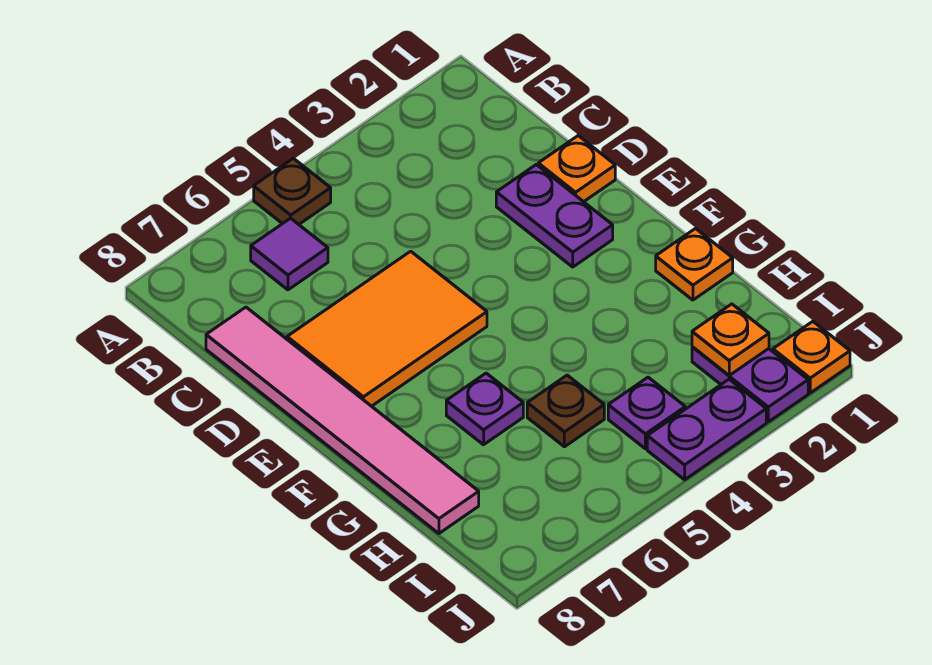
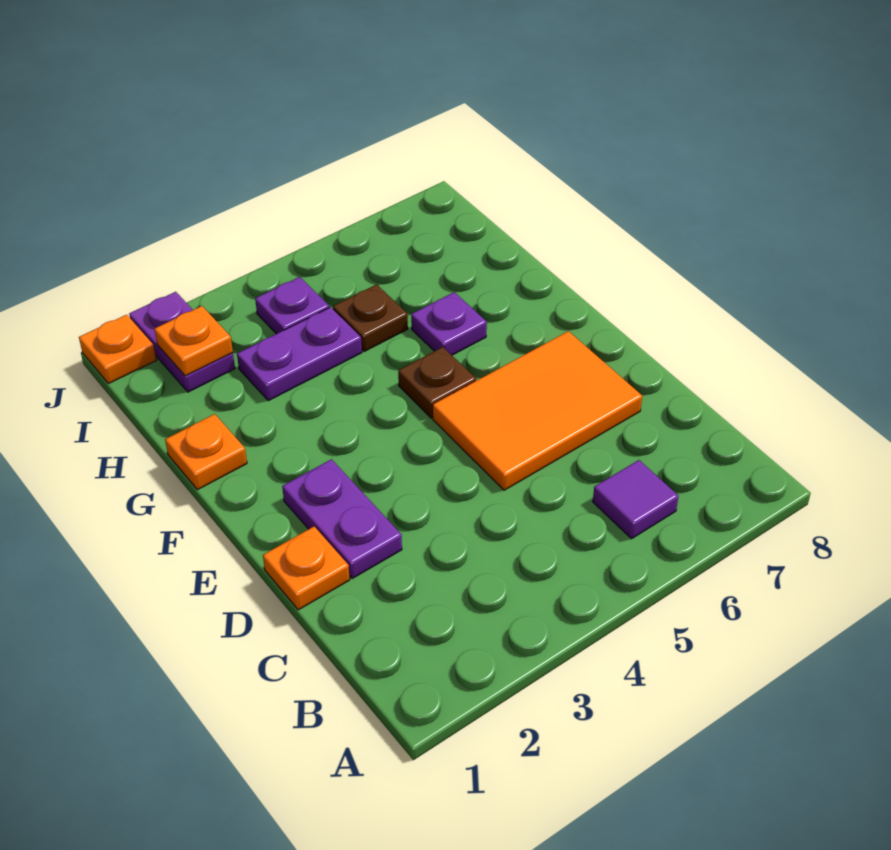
brown plate A5 level 1 -> brown plate F5 level 1
pink tile C8:H8 level 1 -> none
purple plate J3:J4 level 1 -> purple plate H3:H4 level 1

